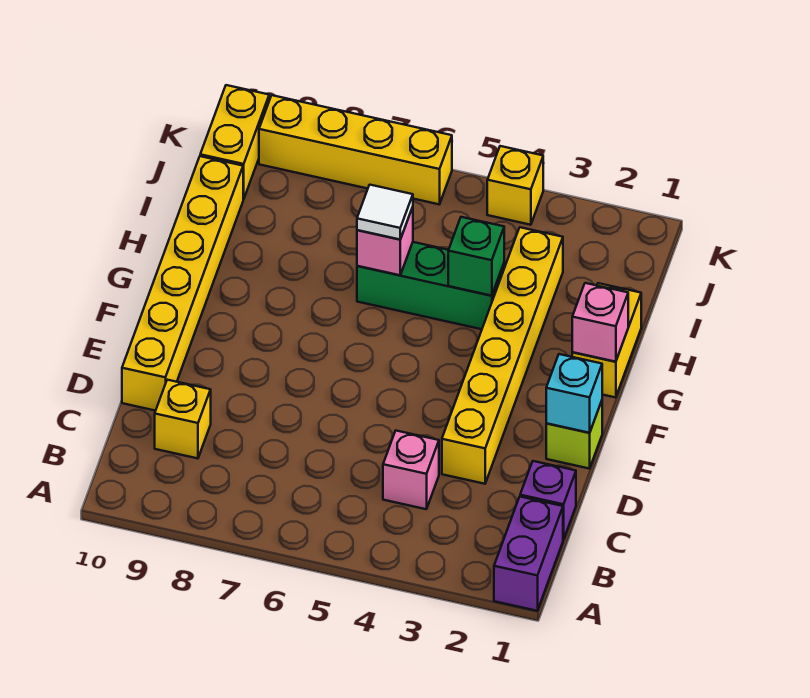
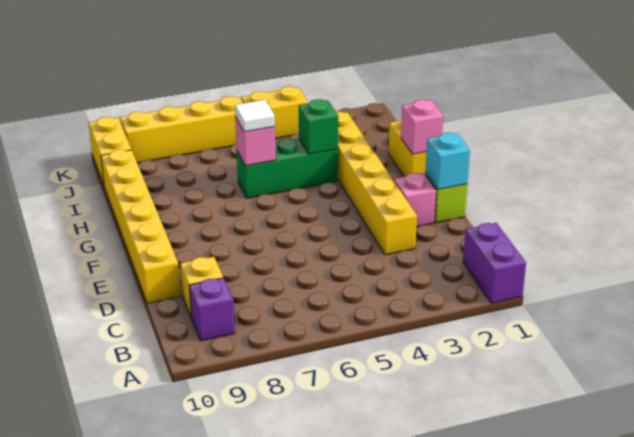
purple brick C1 level 1 -> purple brick B9 level 1
pink brick C4 level 1 -> pink brick E2 level 1
yellow brick K4 level 1 -> yellow brick K4:K5 level 1

